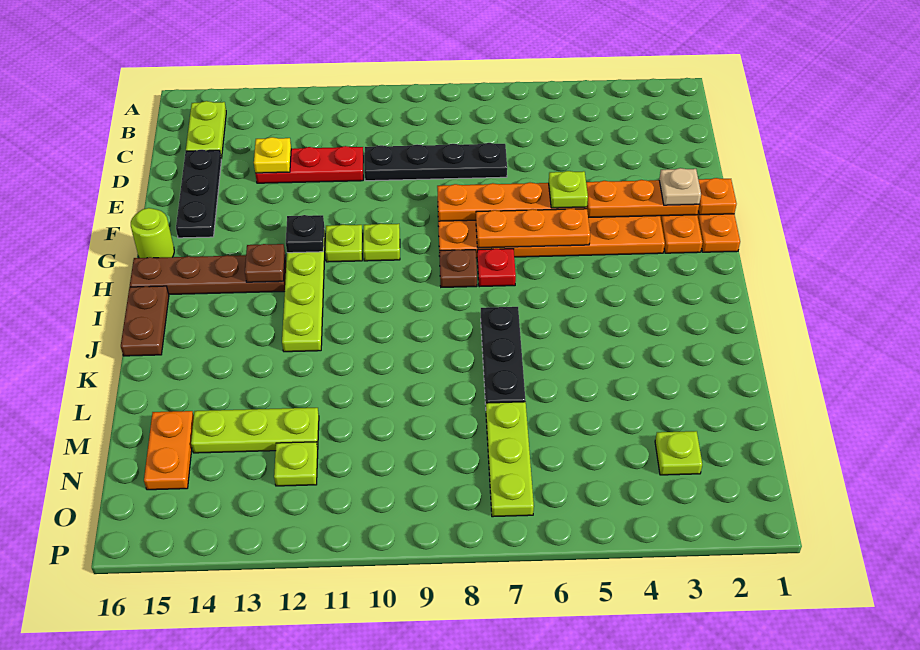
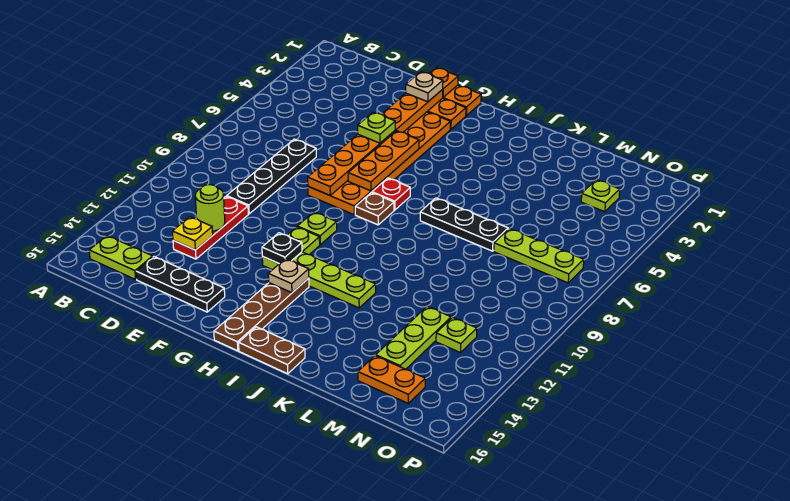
lime round brick G16 level 1 -> lime round brick D12 level 2
brown plate H13 level 2 -> tan plate H13 level 2

